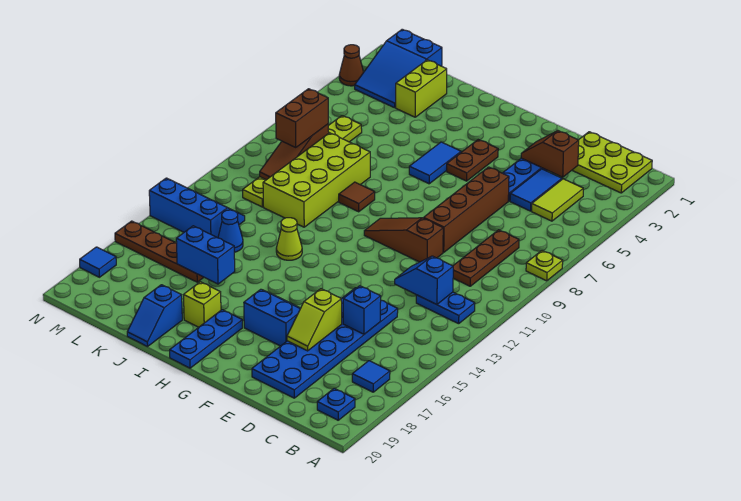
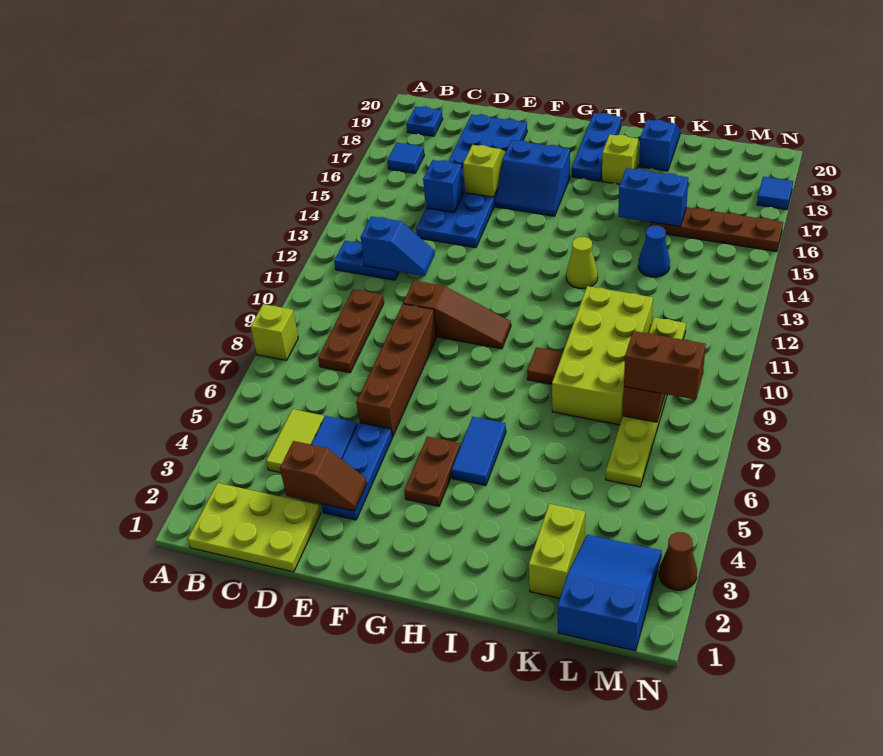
lime plate A8 level 1 -> lime brick A8 level 1
brown brick L8:L9 level 3 -> brown brick L8:M8 level 3
blue slope L13:N14 level 1 top 14 -> none

